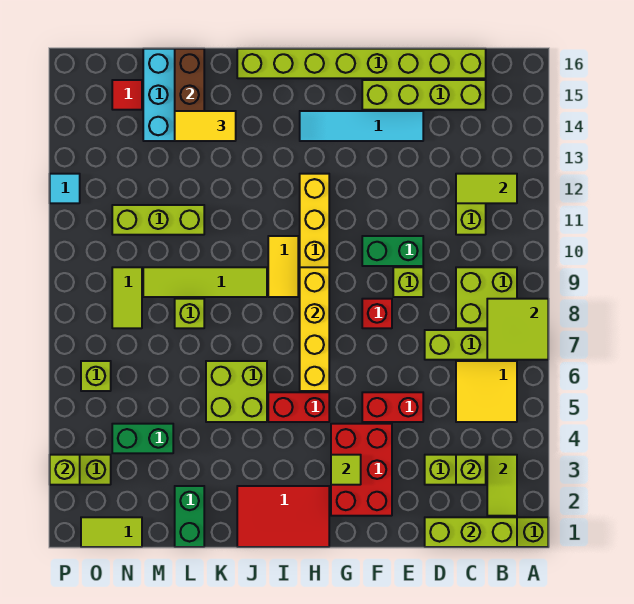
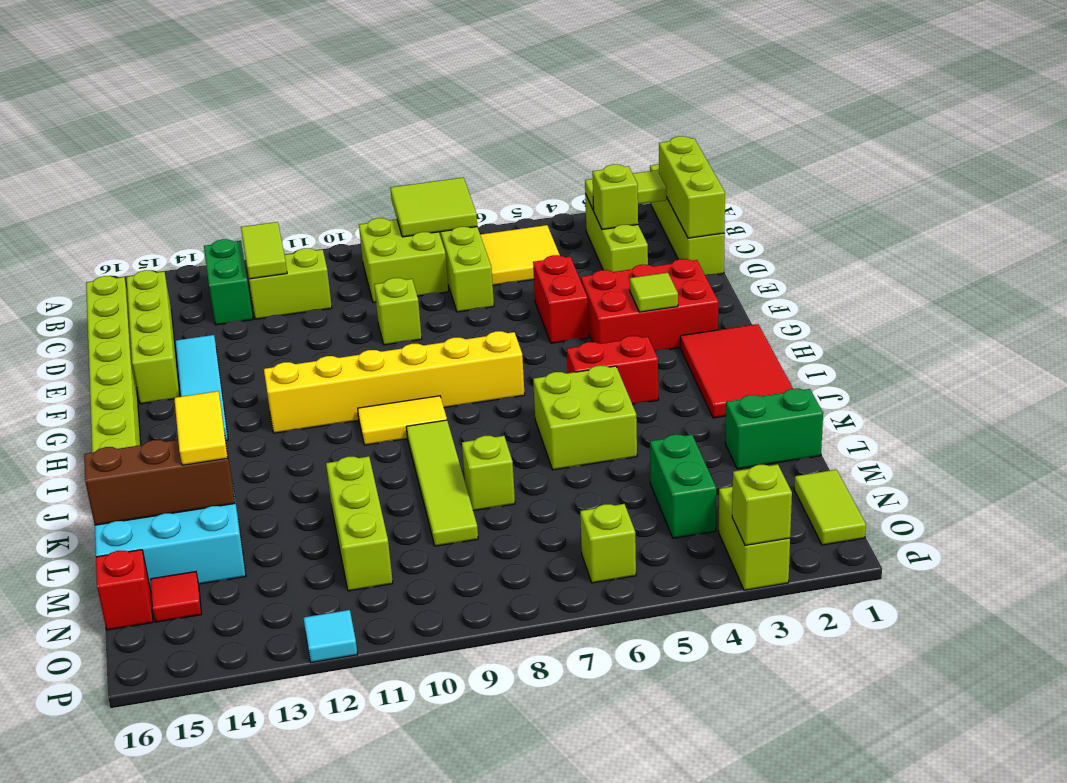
green brick E10:F10 level 1 -> green brick B13:C13 level 1
red brick F8 level 1 -> red brick N16 level 1
red brick H5:I5 level 1 -> red brick I4:I5 level 1
yellow brick H6:H9 level 2 -> none
lime tile N8:N9 level 1 -> none

